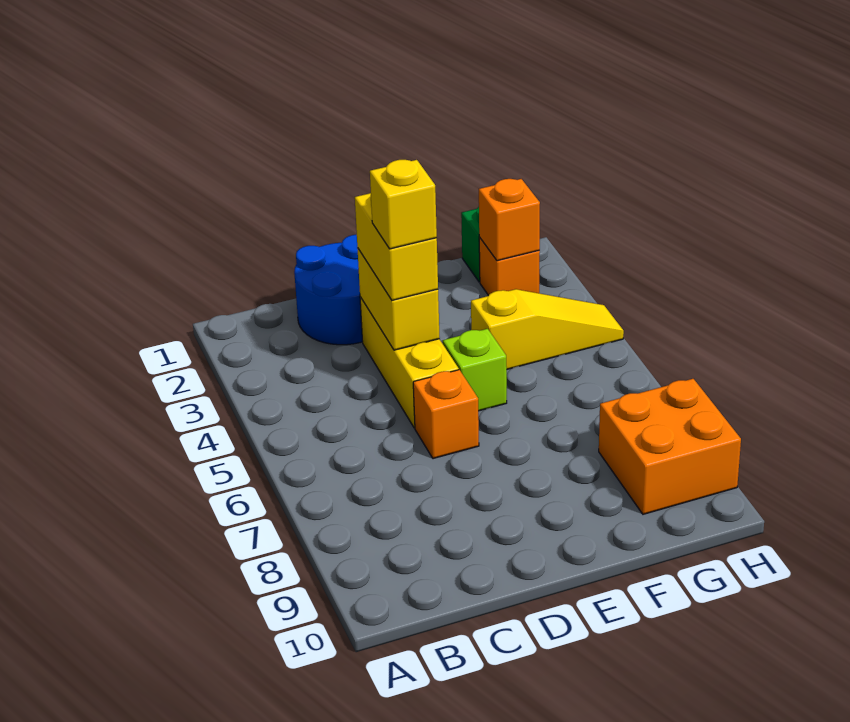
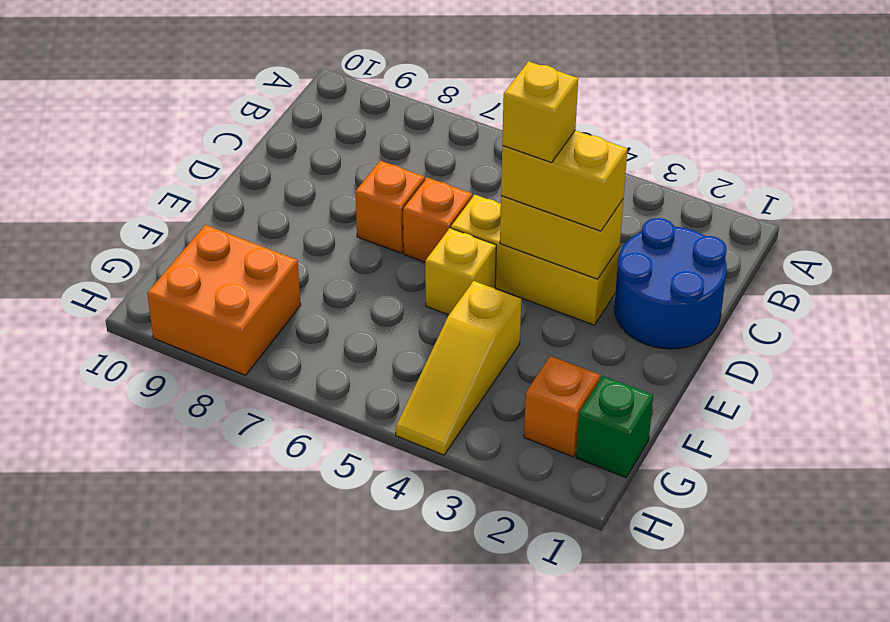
lime brick E5 level 1 -> yellow brick E5 level 1
orange brick G2 level 2 -> orange brick D7 level 1

